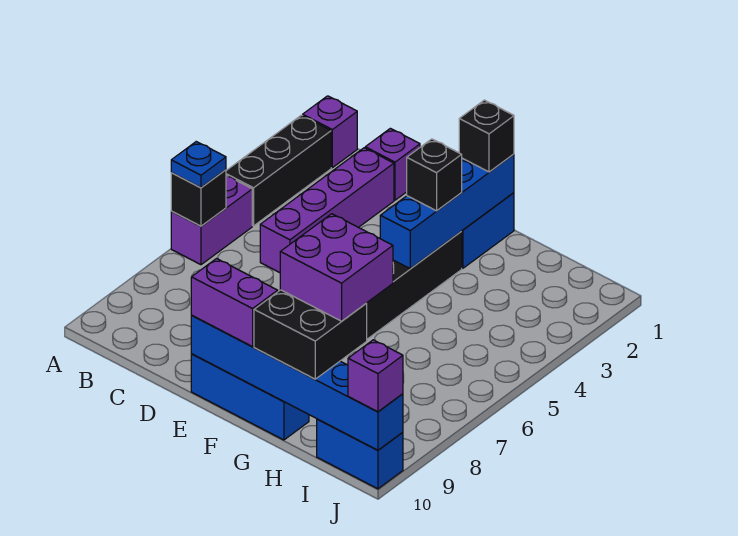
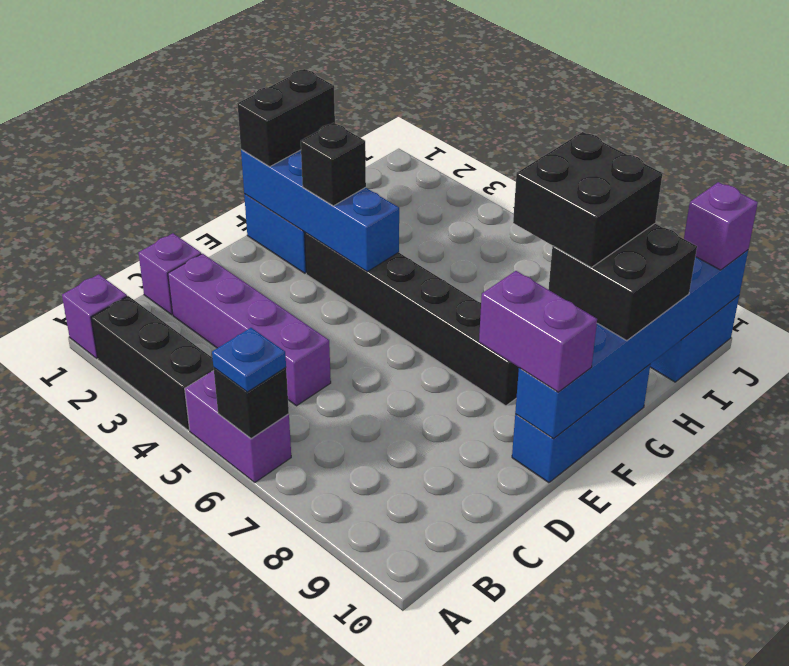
purple brick E10:F10 level 3 -> purple brick E9:E10 level 3
black brick F1 level 3 -> black brick F1:G1 level 3
purple brick G8:H9 level 4 -> black brick G8:H9 level 4

